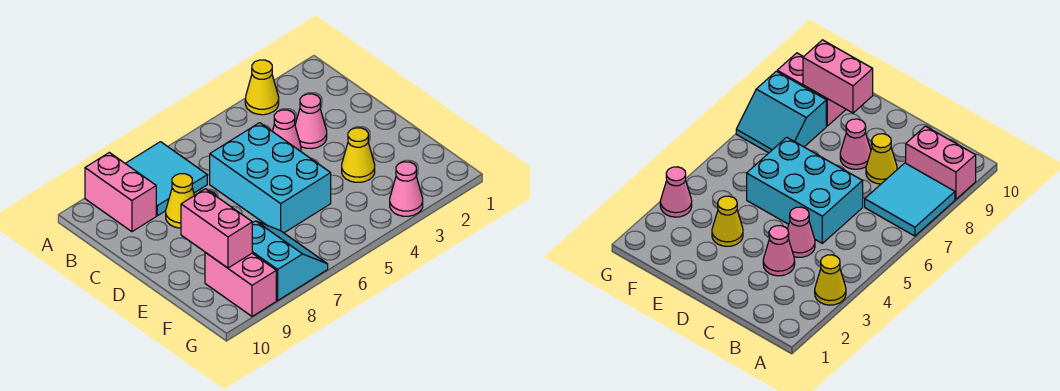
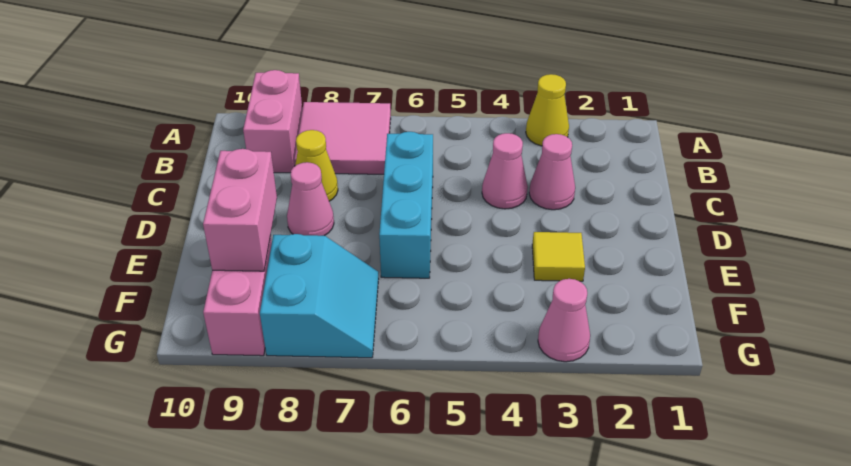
cyan tile A7:B8 level 1 -> pink tile A7:B8 level 1
cyan brick C5:E6 level 1 -> cyan brick C6:E6 level 1
yellow cone E3 level 1 -> yellow tile E3 level 1

